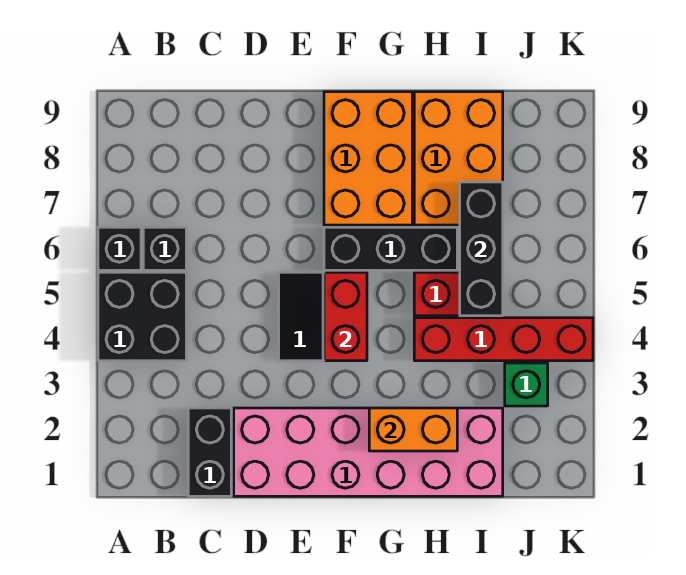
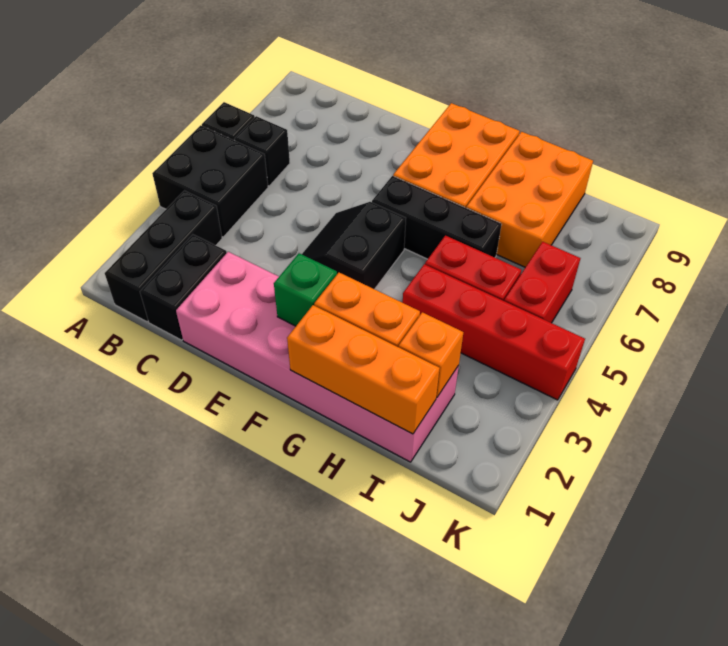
red brick F4:F5 level 2 -> red brick J5:J6 level 1
none -> orange brick G1:I1 level 2
none -> orange brick I2 level 2
black brick I5:I7 level 2 -> black brick B1:B3 level 1
green brick J3 level 1 -> green brick F2 level 2

